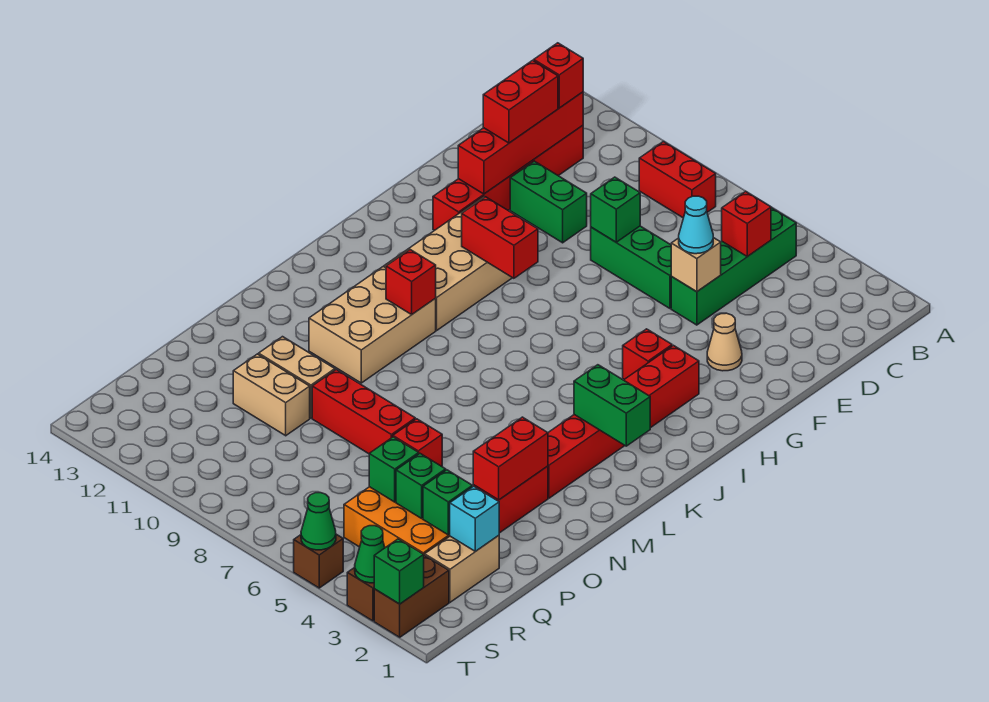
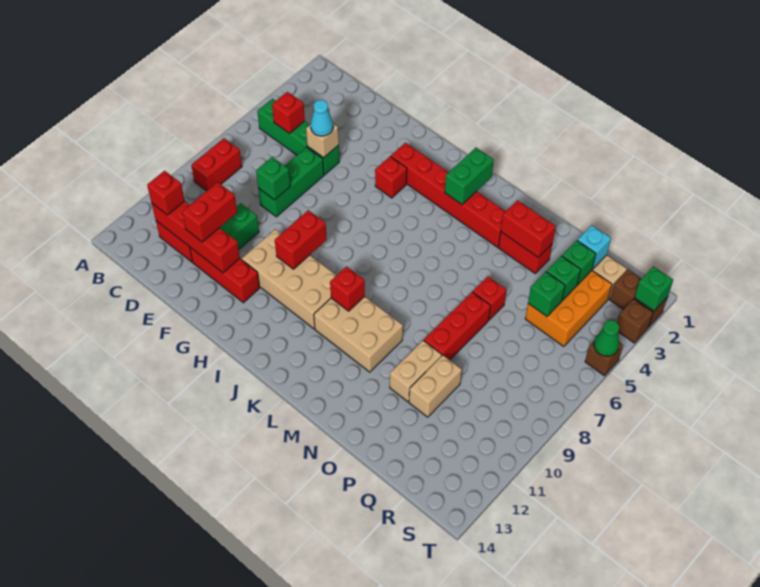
red brick D12:E12 level 3 -> red brick E11:E12 level 3
tan cone F3 level 1 -> none
green cone T3 level 2 -> none

